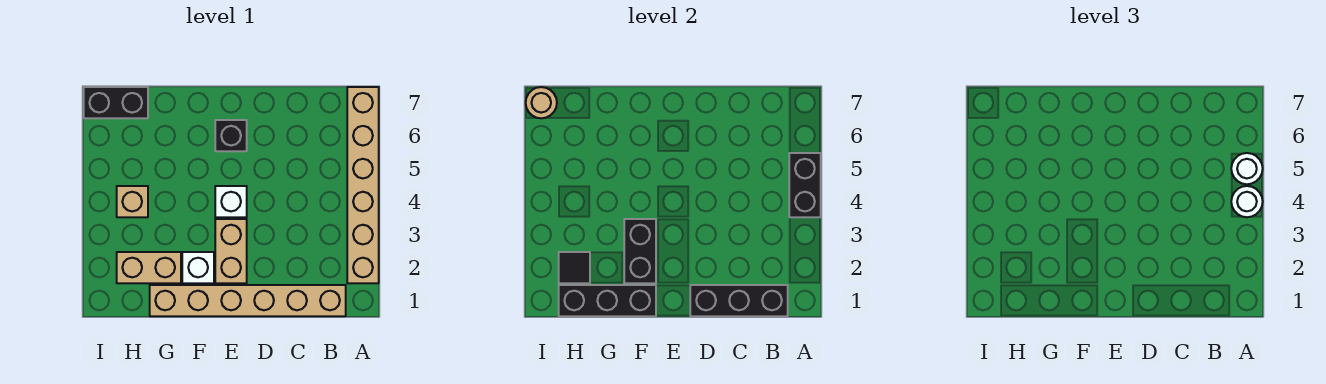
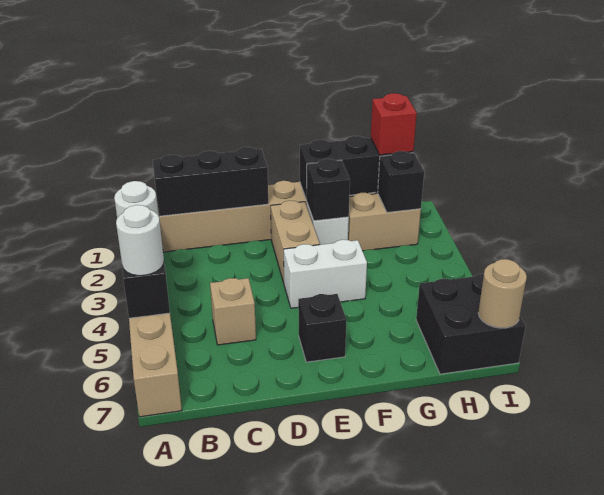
white brick E4 level 1 -> white brick E4:F4 level 1
black brick F2:F3 level 2 -> black brick F2 level 2
none -> red brick H1 level 3
black tile H2 level 2 -> black brick H2 level 2
tan brick H4 level 1 -> tan brick C5 level 1
black brick H7:I7 level 1 -> black brick H6:I7 level 1

